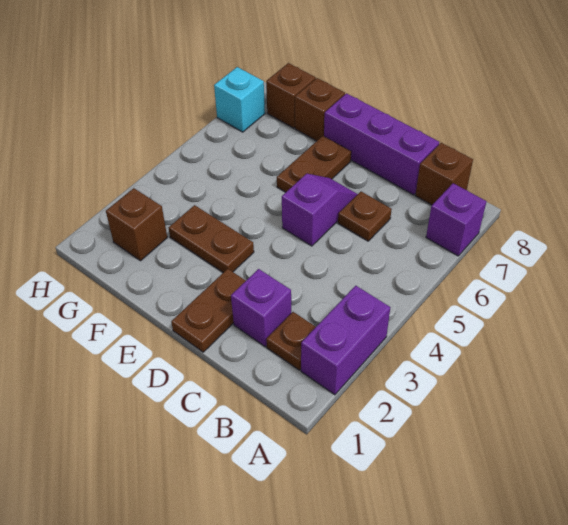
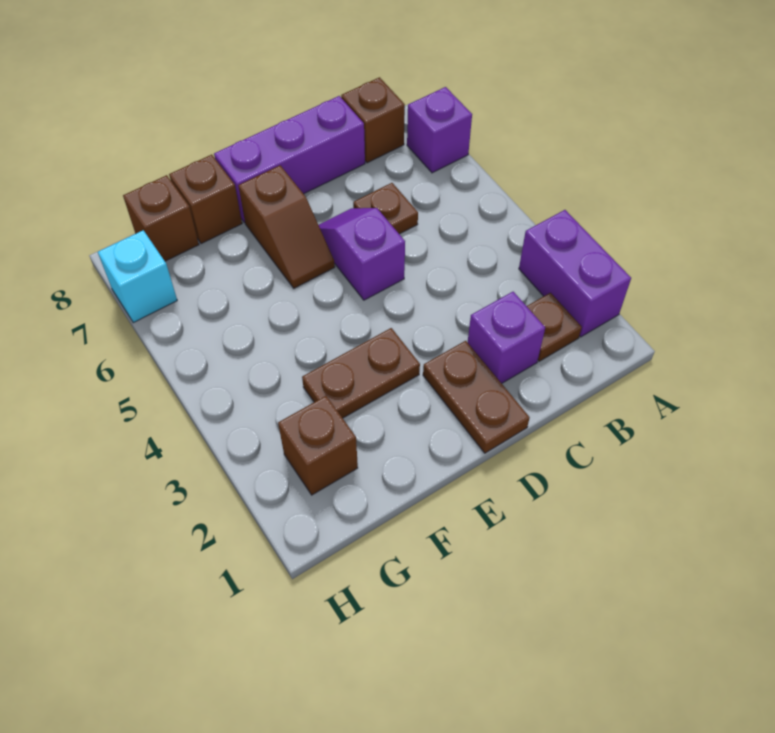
brown plate E6:E7 level 1 -> brown slope E6:E7 level 1 top 7

